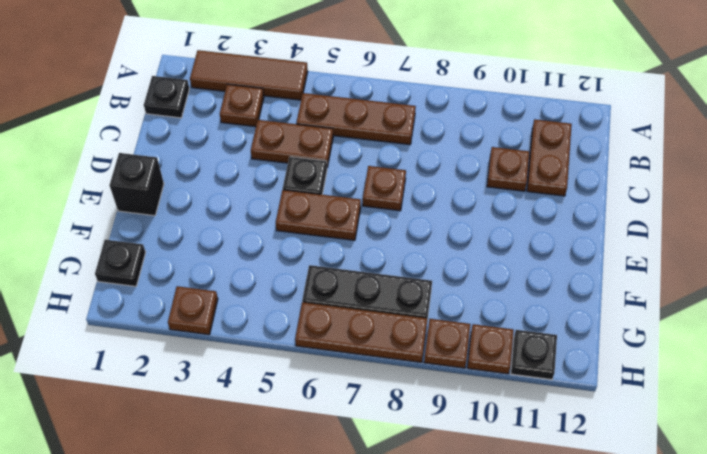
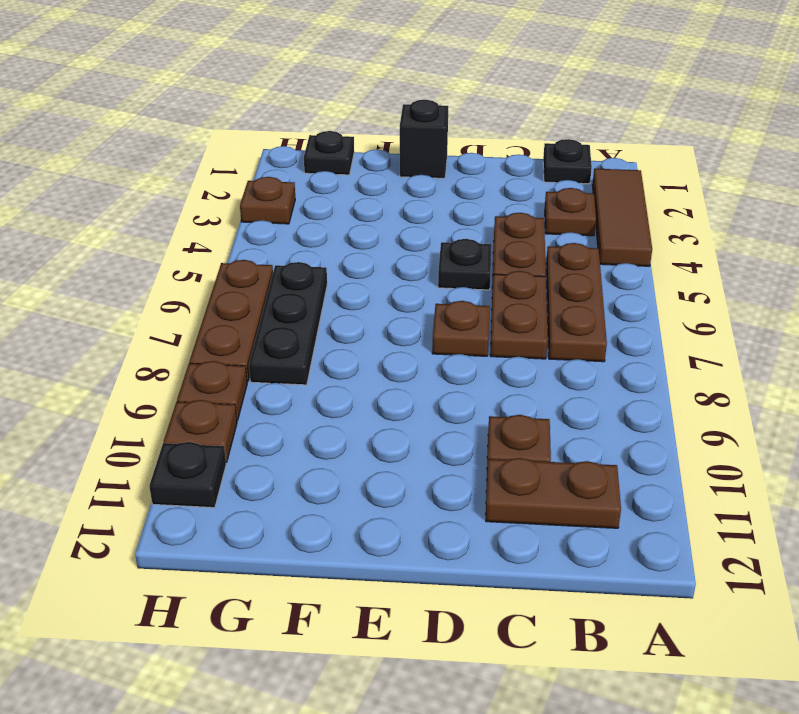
brown plate E5:E6 level 1 -> brown plate C6:C7 level 1

